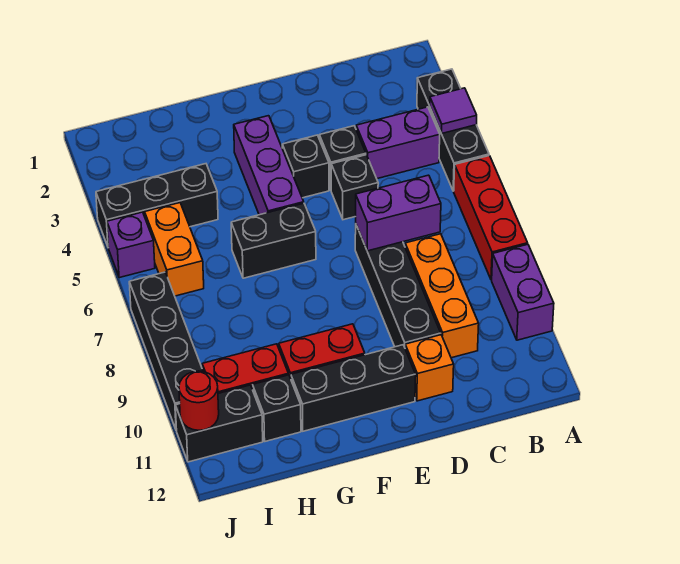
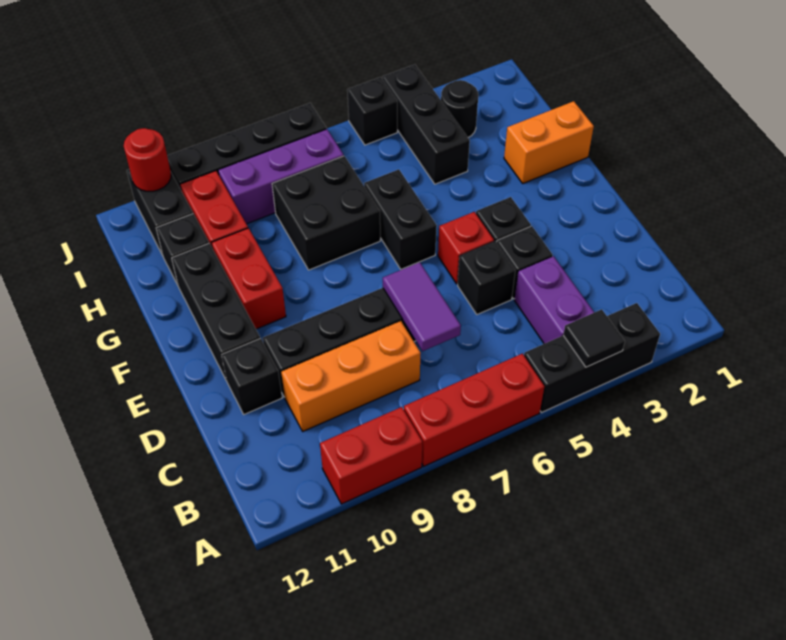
purple tile A4 level 2 -> black tile A4 level 2
purple brick A9:A10 level 1 -> red brick A9:A10 level 1
purple brick C7:D7 level 2 -> purple tile C7:D7 level 2
orange brick D11 level 1 -> black brick D11 level 1
none -> red brick E5 level 1
purple brick F3:F5 level 1 -> purple brick I7:I9 level 1
none -> black brick G7:H8 level 1
none -> black round brick I3 level 1
orange brick I5:I6 level 1 -> orange brick G1:G2 level 1
purple brick J5 level 1 -> black brick J5 level 1

